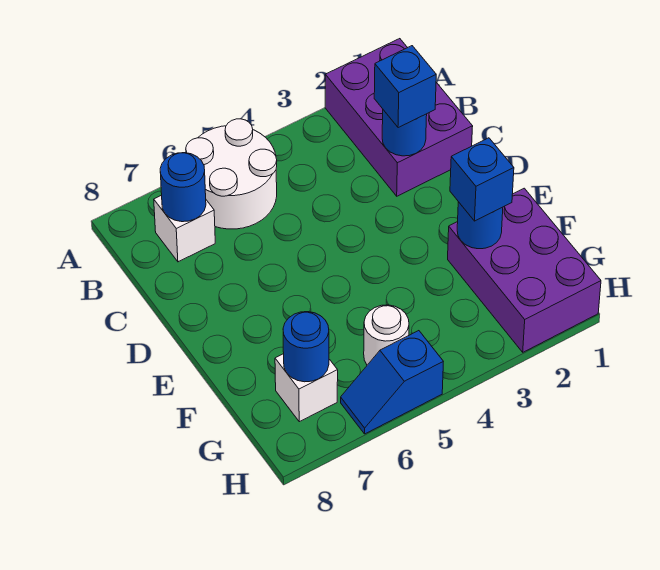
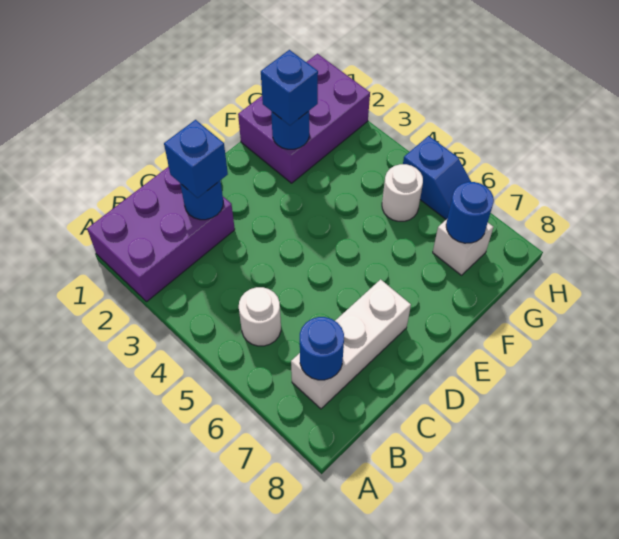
white round brick A5:B6 level 1 -> white round brick B5 level 1
white brick B7 level 1 -> white brick B7:D7 level 1

